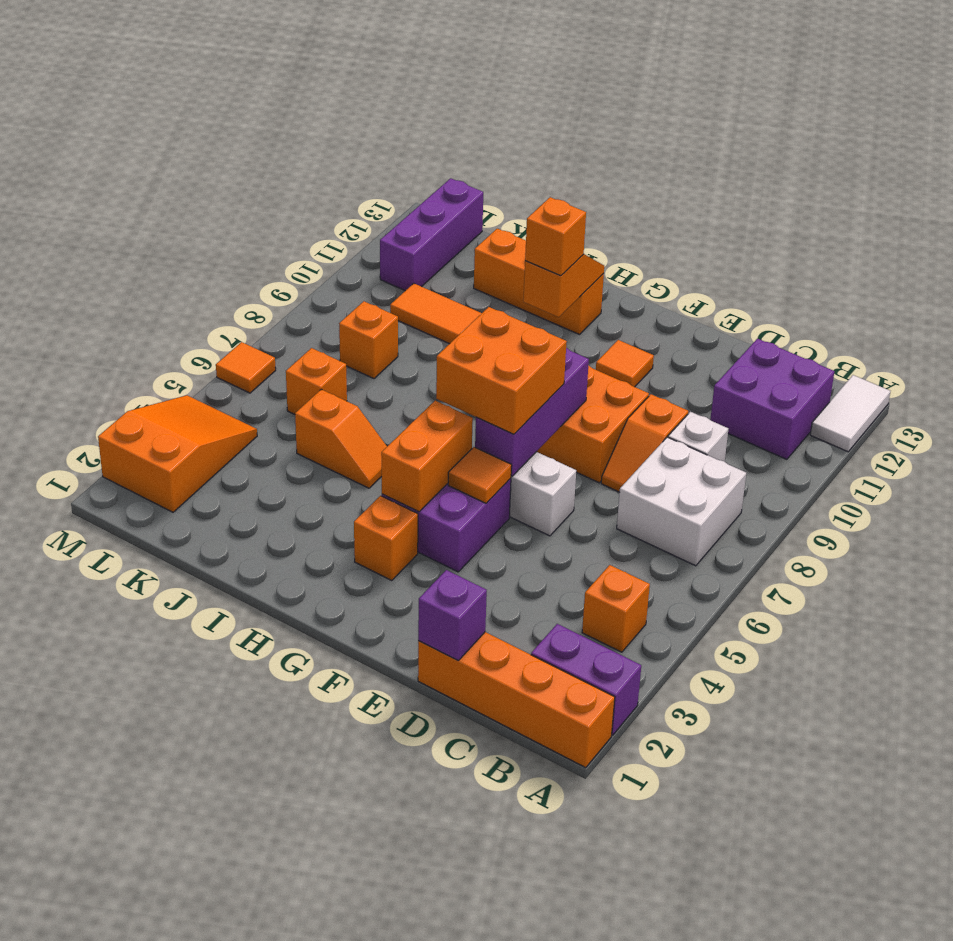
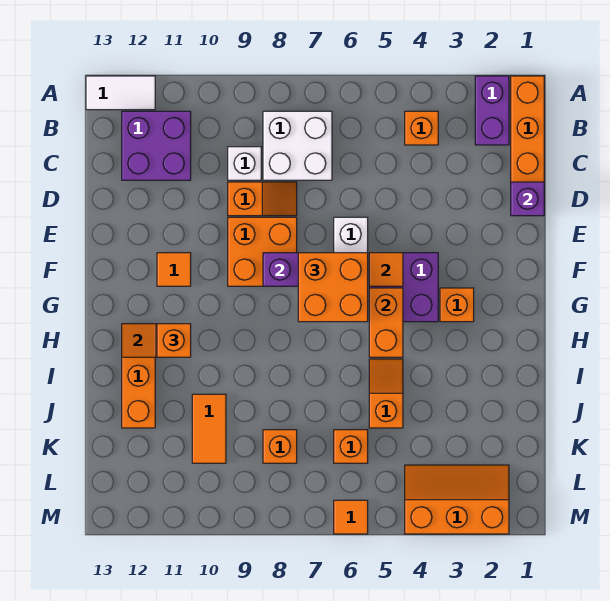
orange brick G4:G5 level 2 -> orange brick G5:H5 level 2
orange slope L2:M4 level 1 top 2 -> orange slope L2:M4 level 1 top M
purple brick L11:L13 level 1 -> none

